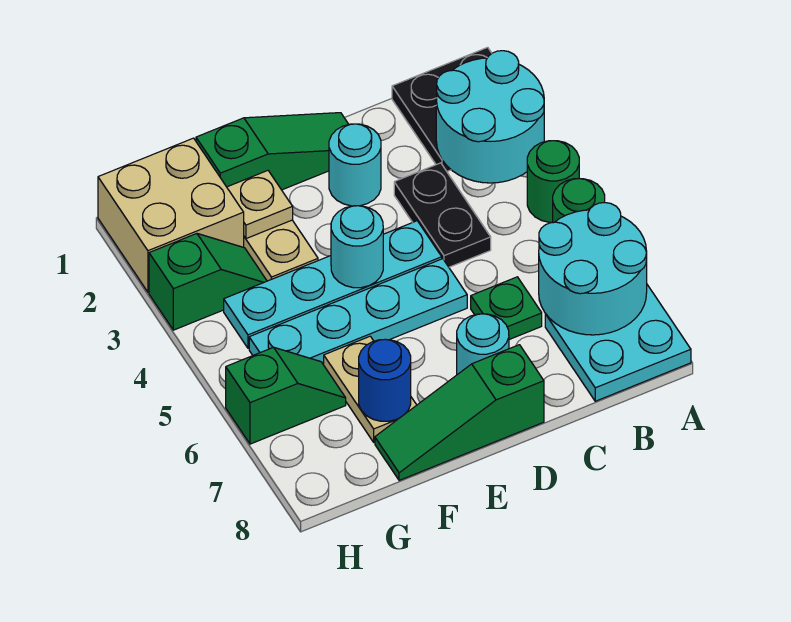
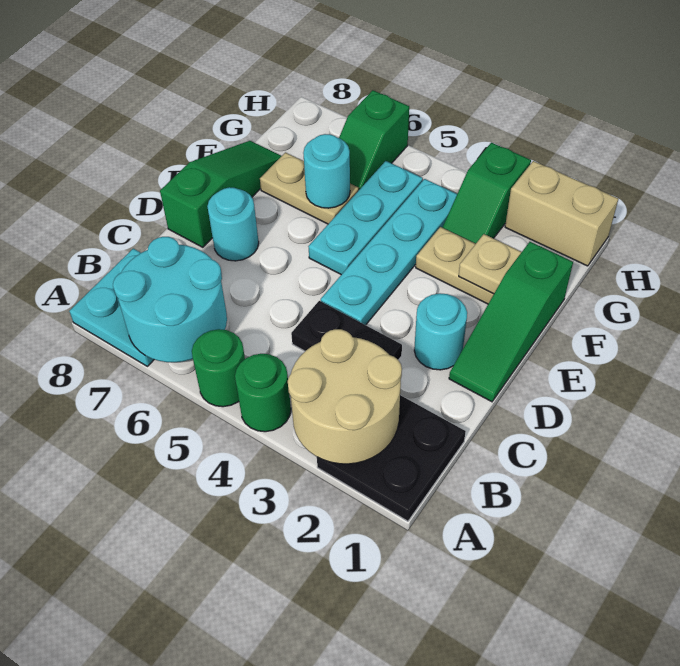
cyan round brick A2:B3 level 2 -> tan round brick A2:B3 level 2
green plate C6 level 1 -> none
cyan plate D5:G5 level 1 -> cyan plate E5:G5 level 1
cyan round brick E4 level 2 -> cyan round brick F6 level 2
blue round brick F7 level 2 -> none
tan brick G1:H2 level 1 -> tan brick H1:H2 level 1

